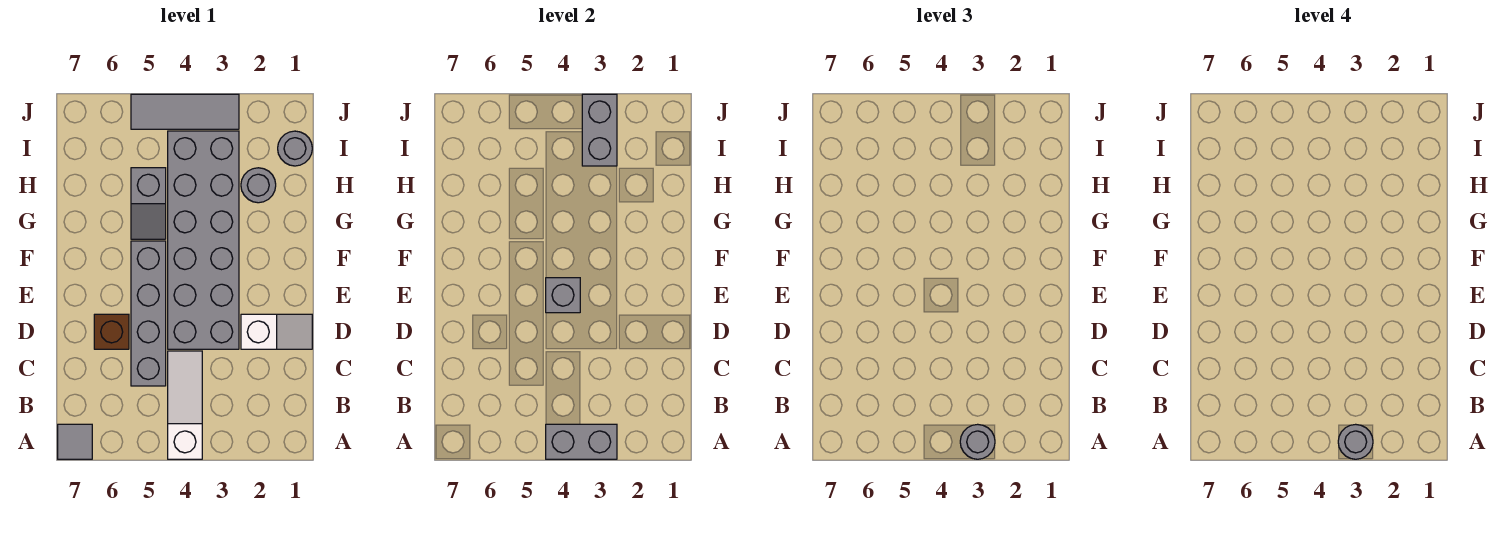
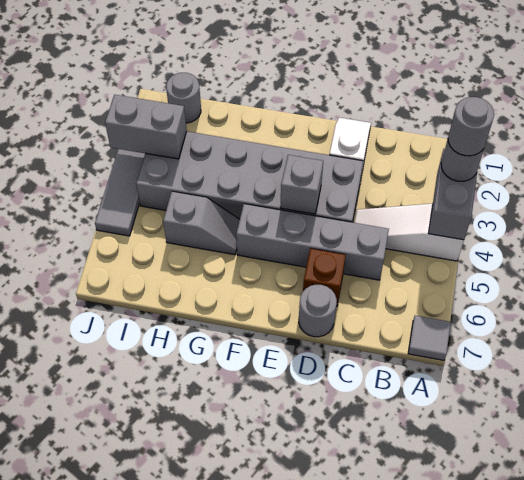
grey round brick H2 level 1 -> grey round brick D7 level 1

